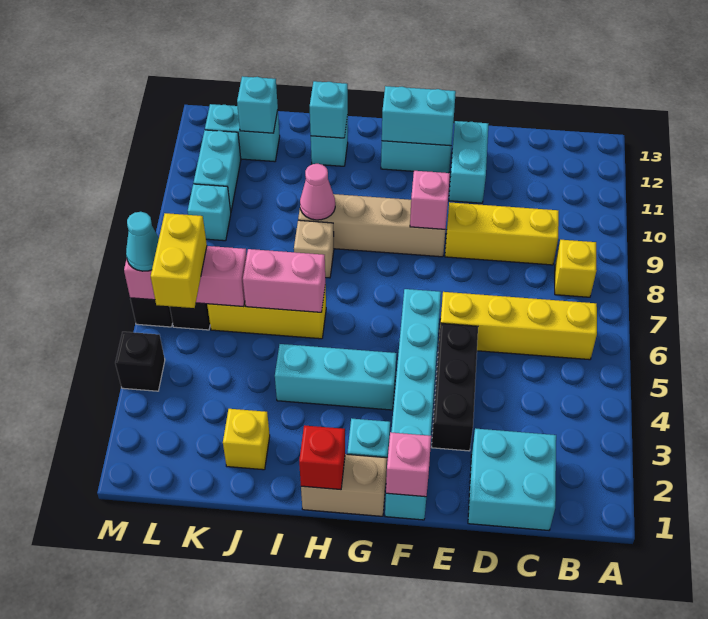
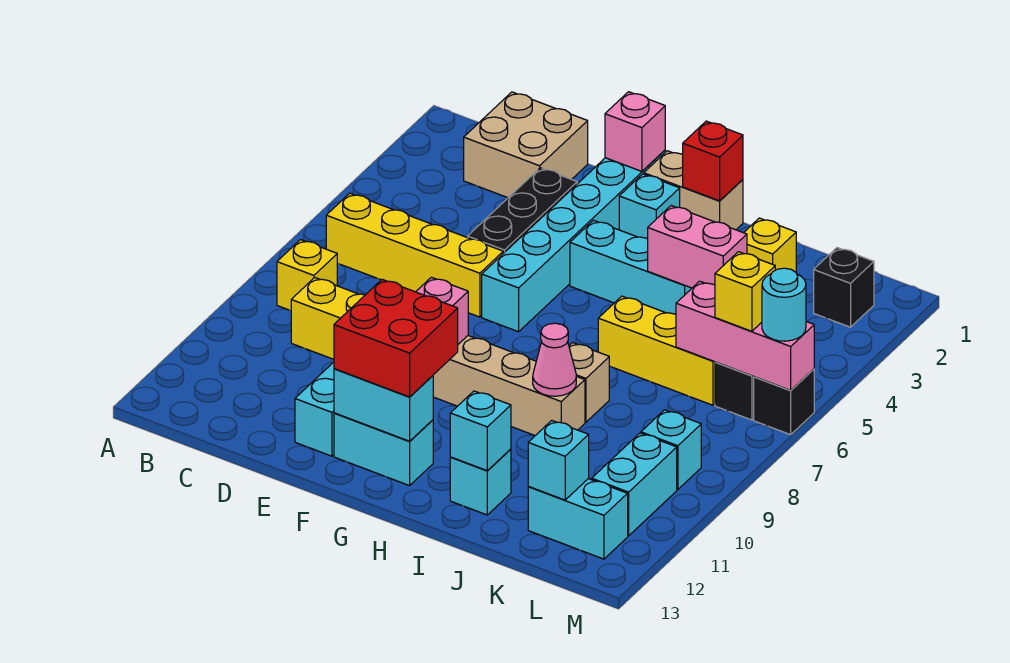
cyan brick C1:D2 level 1 -> tan brick C1:D2 level 1
none -> red brick F11:G12 level 3
pink brick I6:J6 level 2 -> pink brick I4:J4 level 2
yellow brick L5:L6 level 3 -> yellow brick L6 level 3
black brick M4 level 1 -> black brick L2 level 1
cyan cone M6 level 3 -> cyan round brick M6 level 3

